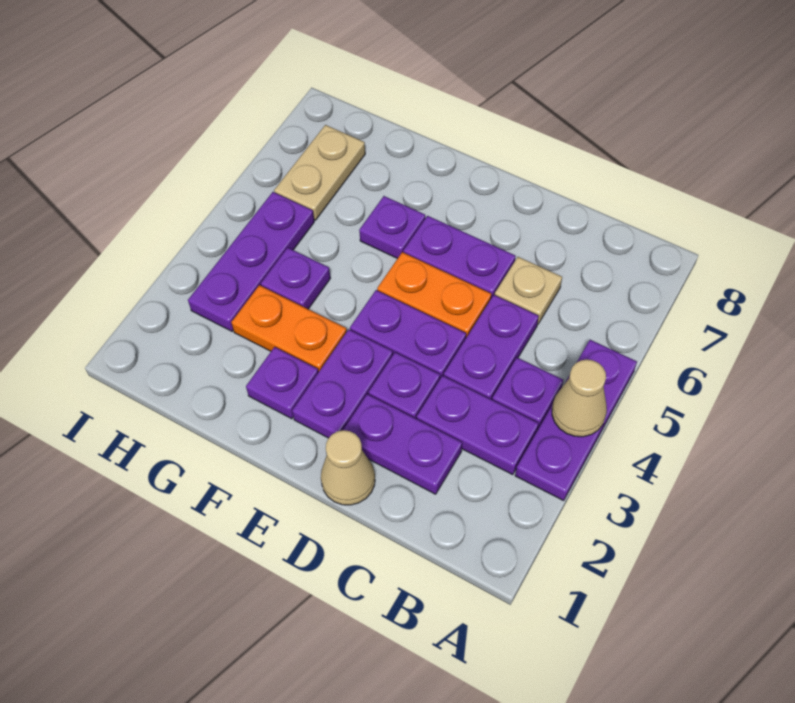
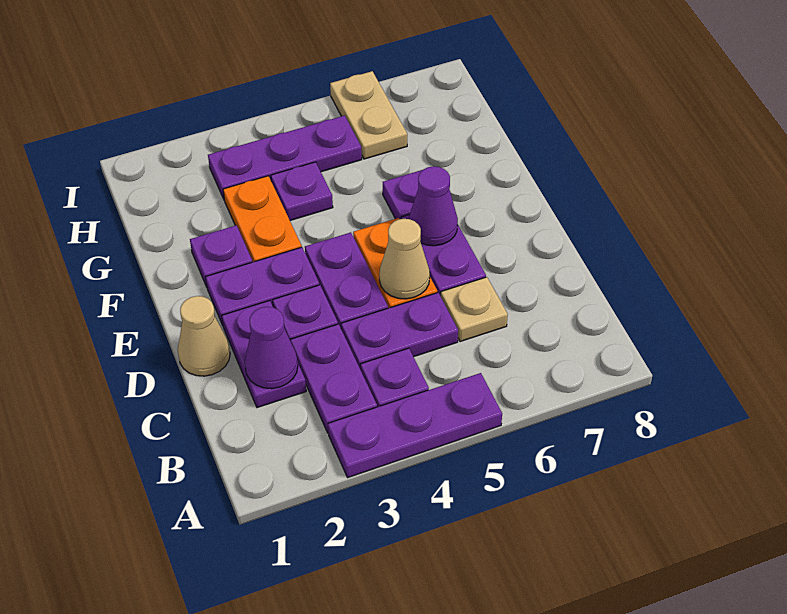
tan cone A4 level 2 -> tan cone D5 level 2
none -> purple cone C2 level 2
none -> purple cone E6 level 2
tan plate H6:H7 level 1 -> tan plate H6:I6 level 1

